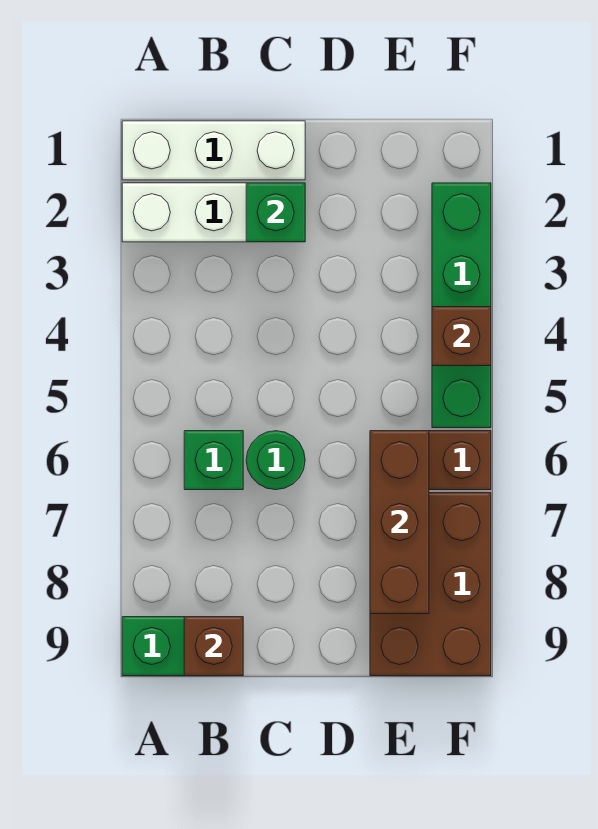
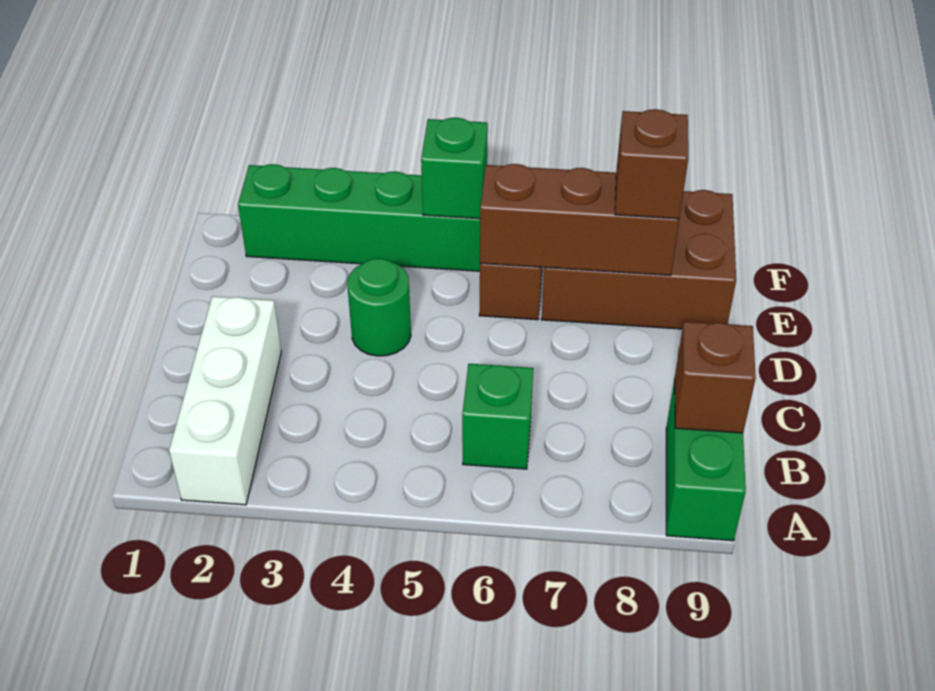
white brick A1:C1 level 1 -> none
green brick C2 level 2 -> green brick F5 level 2
green round brick C6 level 1 -> green round brick D4 level 1
brown brick F4 level 2 -> brown brick E8 level 3

